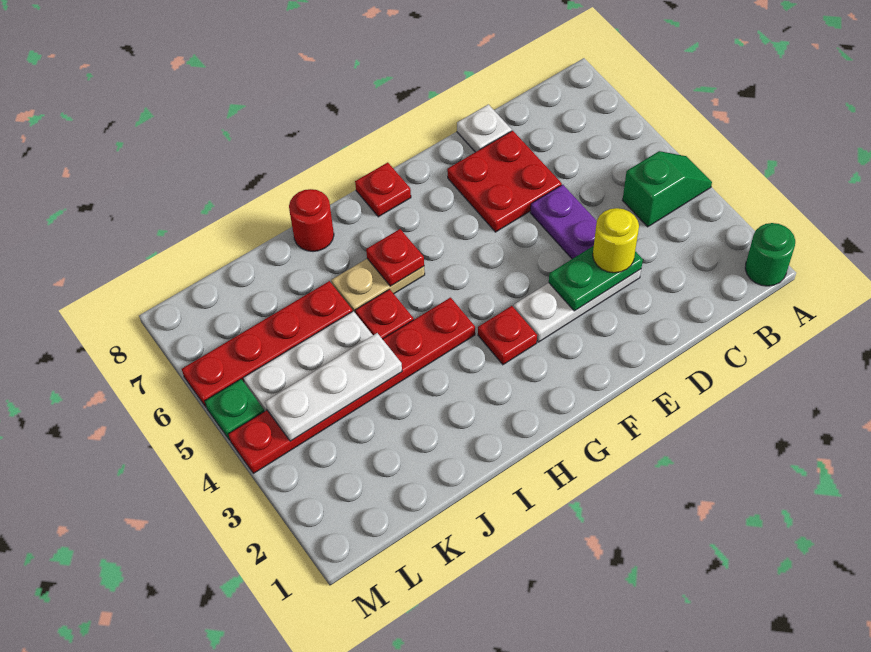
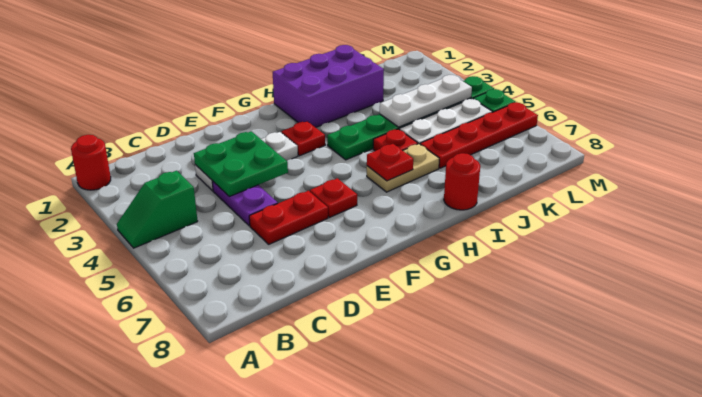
green round brick A1 level 1 -> red round brick A1 level 1
green plate D3:E3 level 2 -> green plate D3:E4 level 2
yellow round brick D3 level 3 -> none
red plate D6:E7 level 1 -> red plate D6:E6 level 1
white plate D8 level 1 -> none
red plate G8 level 1 -> red plate F6 level 1
none -> purple brick H1:J2 level 1
red plate H4:M4 level 1 -> green plate H4:M4 level 1

